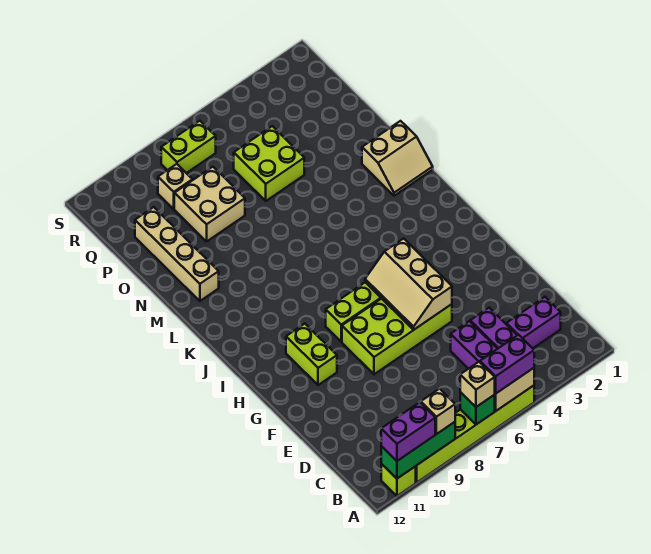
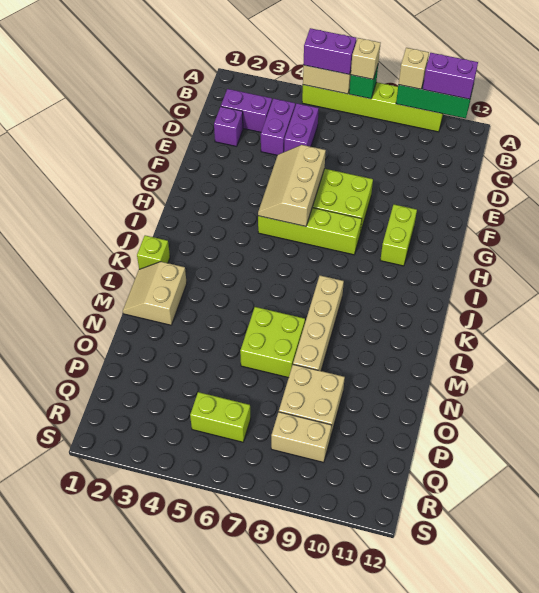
lime brick A11 level 1 -> lime brick K1 level 1
none -> purple brick D2 level 1
tan slope F5:H6 level 2 top 5 -> tan slope F5:H6 level 2 top 6
tan slope L1:M2 level 1 top M -> tan slope L1:M2 level 1 top 2
tan brick M11:P11 level 1 -> tan brick K8:N8 level 1
lime brick O5:P6 level 1 -> lime brick M6:N7 level 1
tan brick Q9 level 1 -> tan brick Q8:Q9 level 1
lime brick R7:R8 level 1 -> lime brick Q5:Q6 level 1

